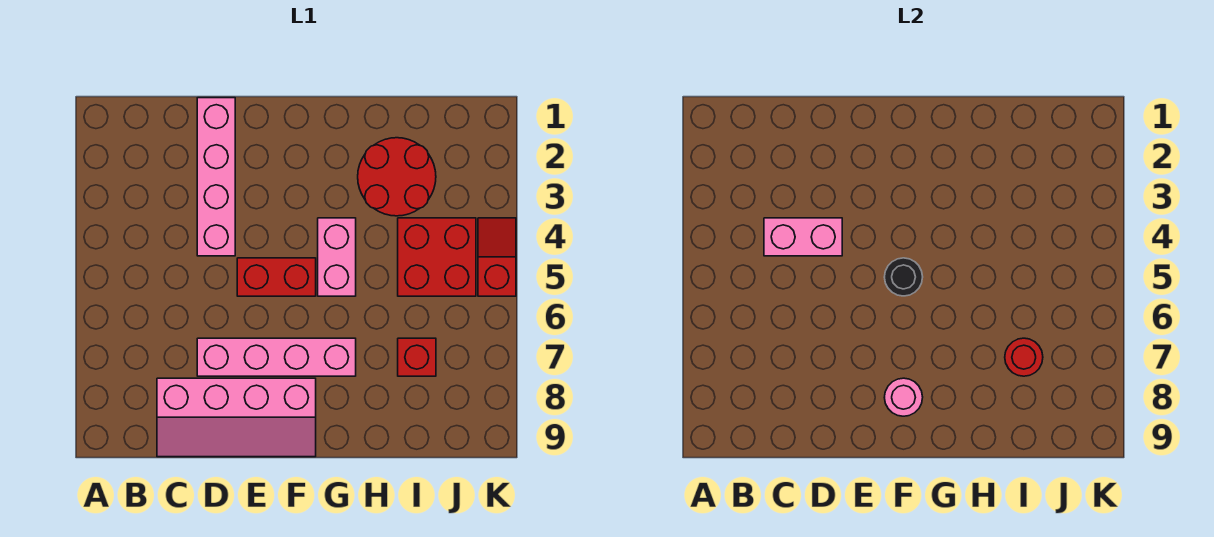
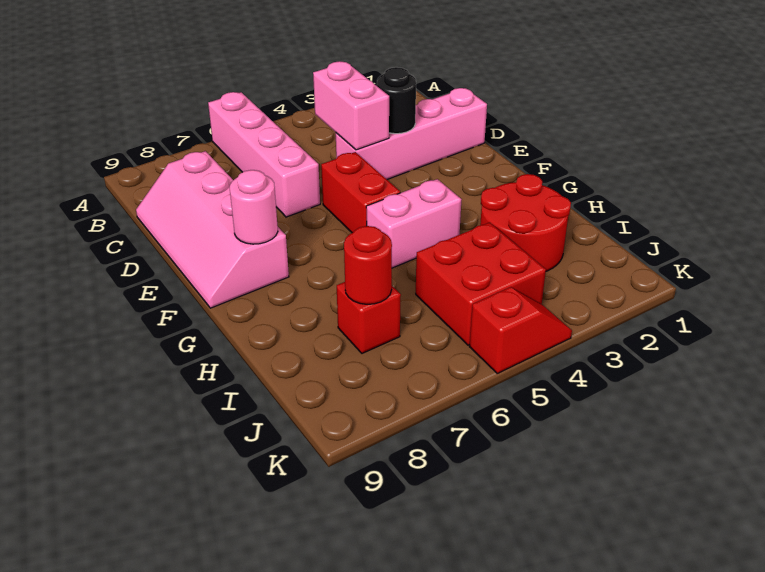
pink brick D7:G7 level 1 -> pink brick A6:D6 level 1
black round brick F5 level 2 -> black round brick D3 level 2

